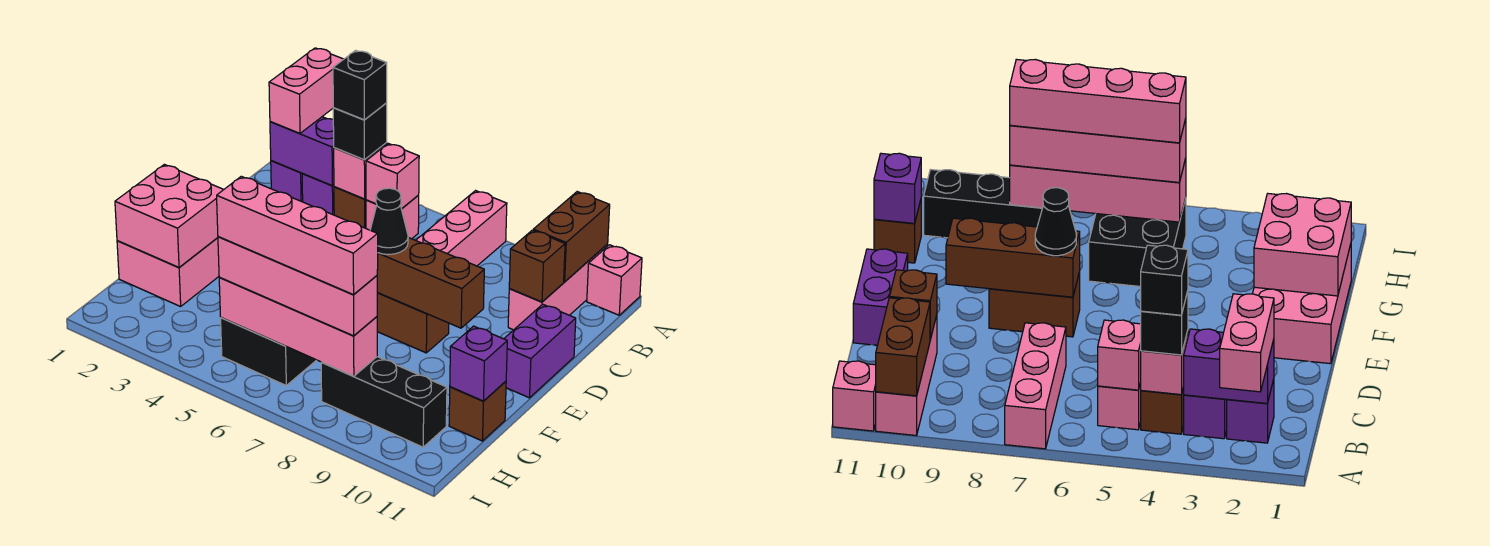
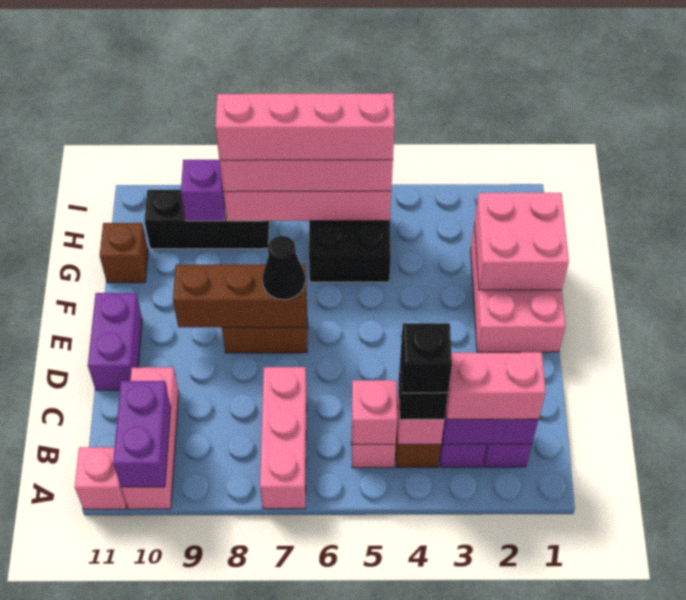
pink brick A2:B2 level 3 -> pink brick B2:B3 level 3
brown brick A10:B10 level 2 -> purple brick A10:B10 level 2
brown brick C10 level 2 -> none
purple brick G11 level 2 -> purple brick H9 level 2

